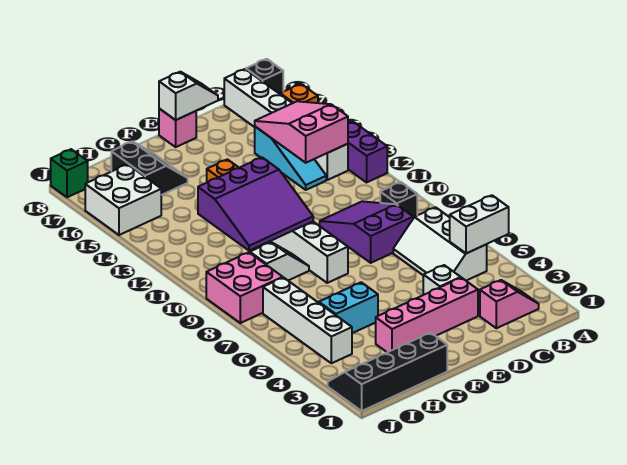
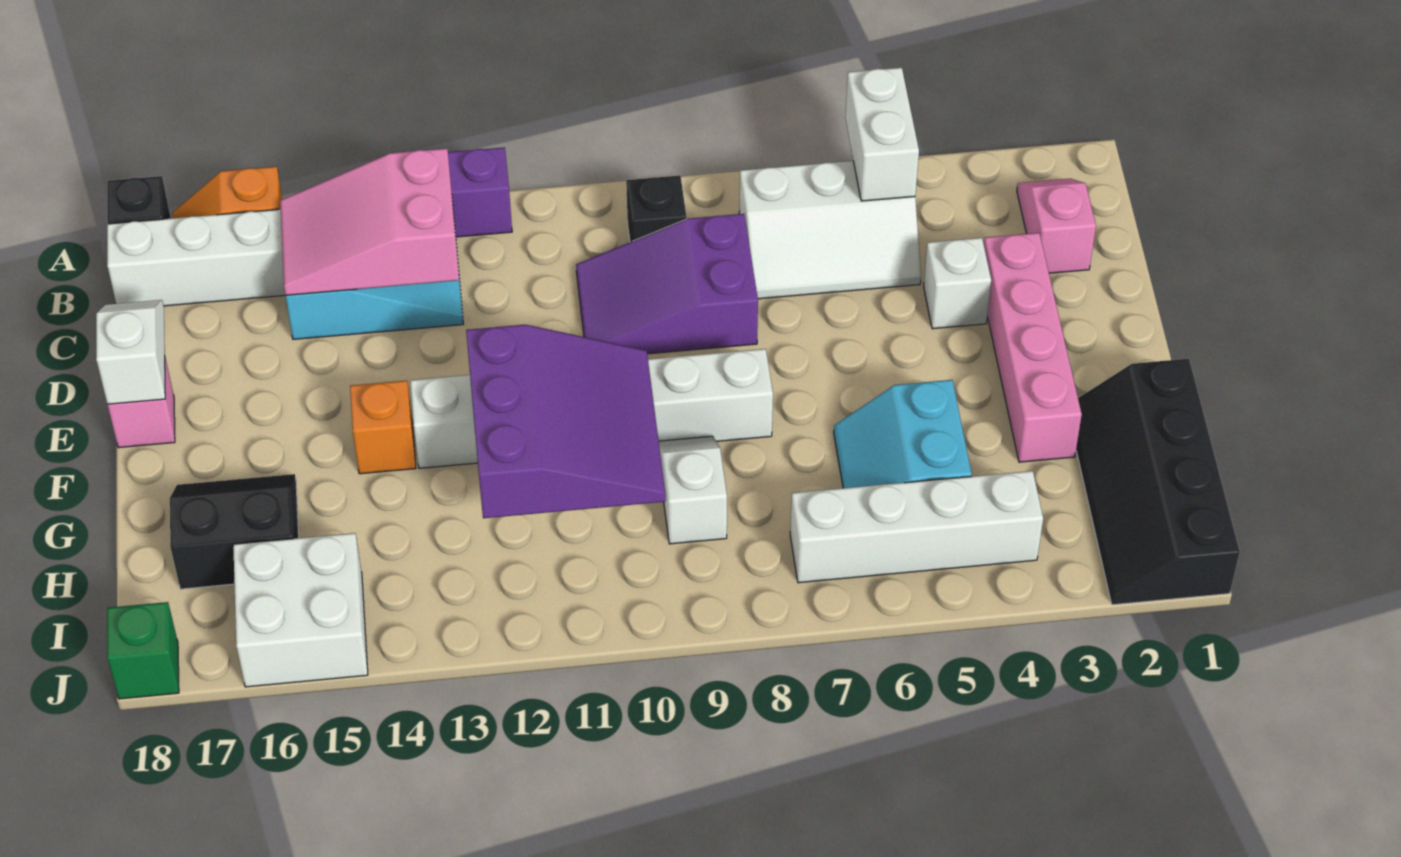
pink brick I8:J9 level 1 -> none

